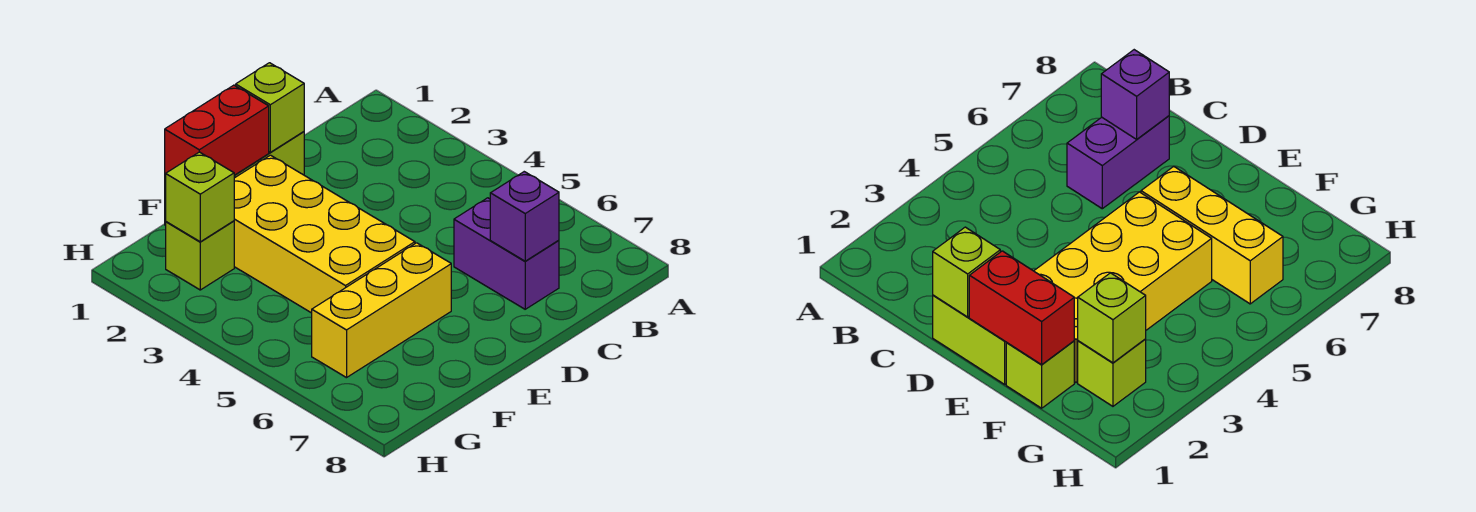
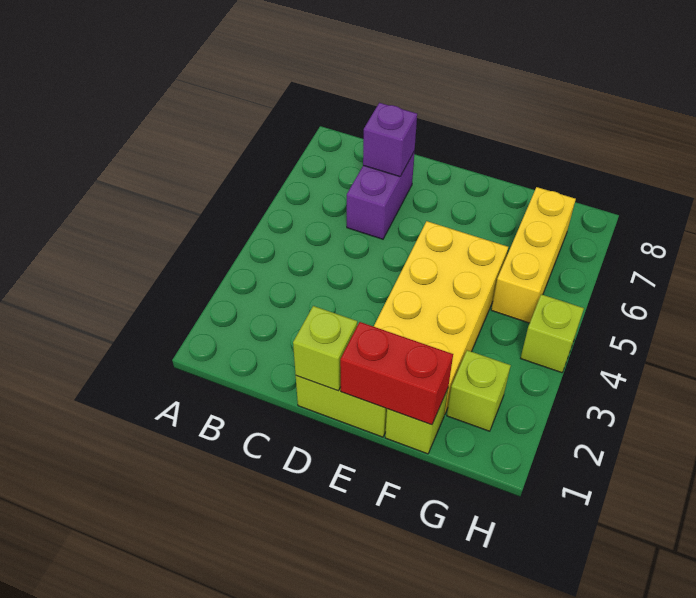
yellow brick E6:G6 level 1 -> yellow brick G5:G7 level 1
lime brick G2 level 2 -> lime brick H4 level 1

